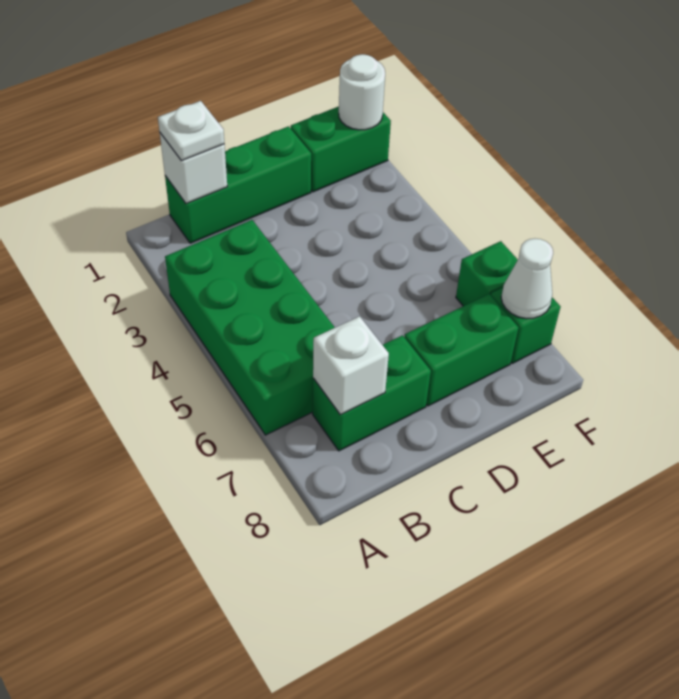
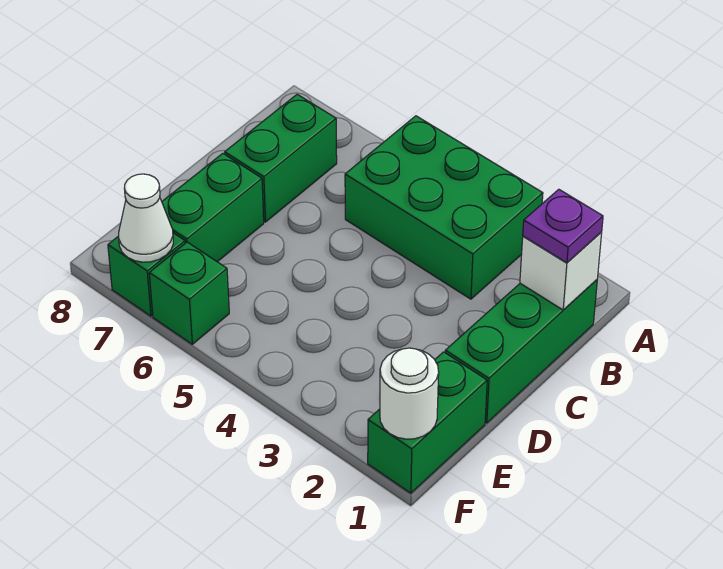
green brick A3:B6 level 1 -> green brick A3:B5 level 1
white plate B1 level 3 -> purple plate B1 level 3
white brick B7 level 2 -> none

